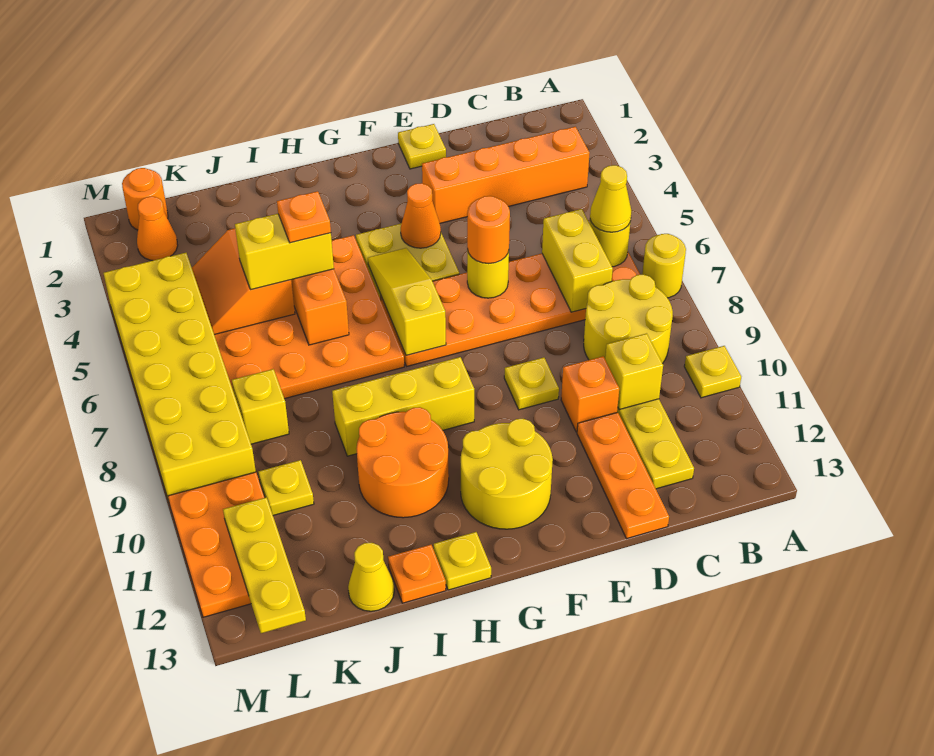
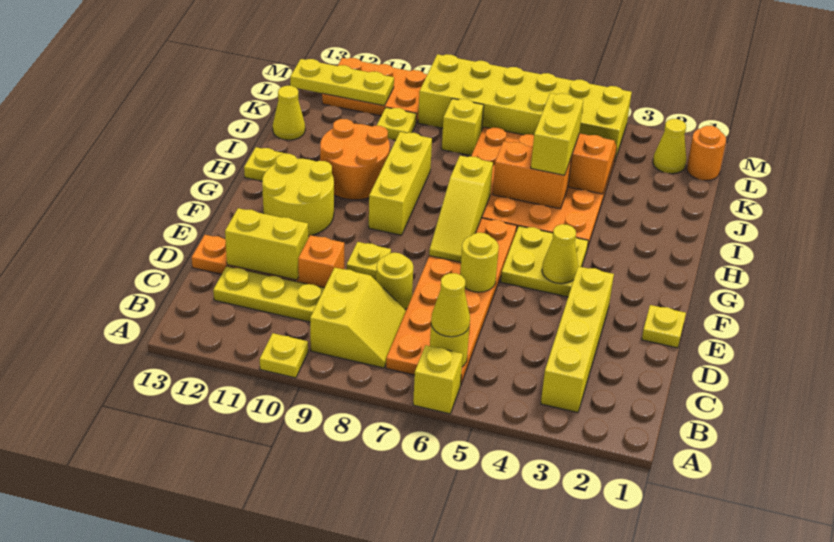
yellow round brick A7 level 1 -> yellow round brick D8 level 1
orange brick B3:E3 level 1 -> yellow brick B3:E3 level 1
yellow round brick B8:C9 level 1 -> yellow slope B8:C9 level 1 top 9
yellow brick C6:C7 level 2 -> yellow brick D11:D12 level 2
yellow brick C10 level 2 -> yellow brick A6 level 1
orange round brick E6 level 3 -> none
orange cone F4 level 2 -> yellow cone F4 level 2
yellow slope G5:G7 level 2 top 7 -> yellow slope F7:H7 level 2 top H
orange plate I5 level 4 -> none
orange plate I13 level 1 -> none
orange cone L2 level 1 -> yellow cone L2 level 1

